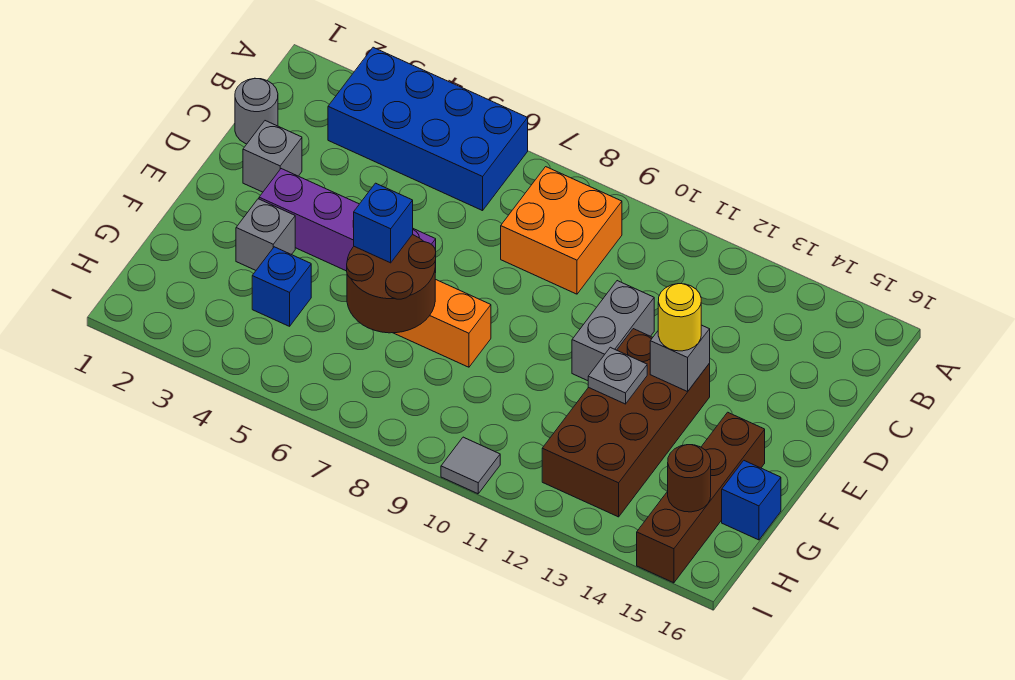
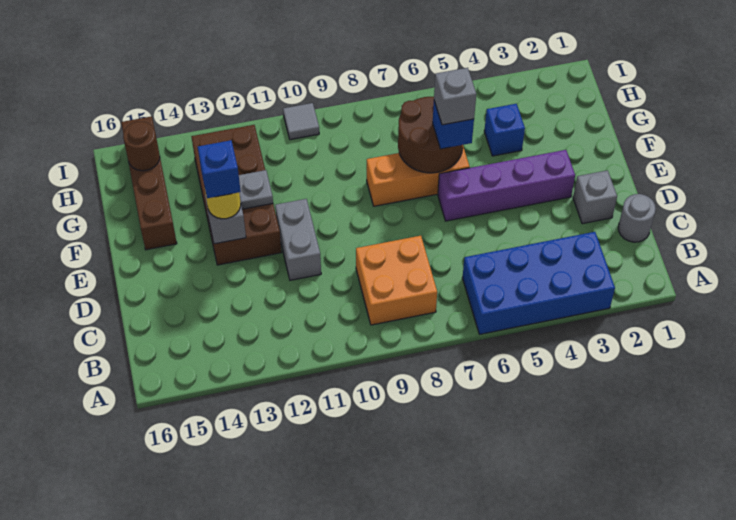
grey brick F3 level 1 -> grey brick F6 level 4
blue brick G16 level 1 -> blue brick E13 level 4

